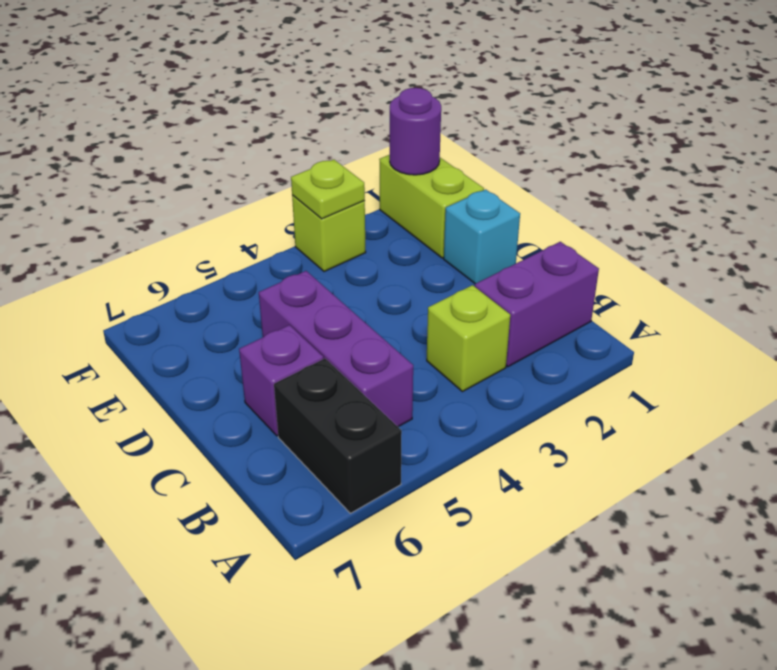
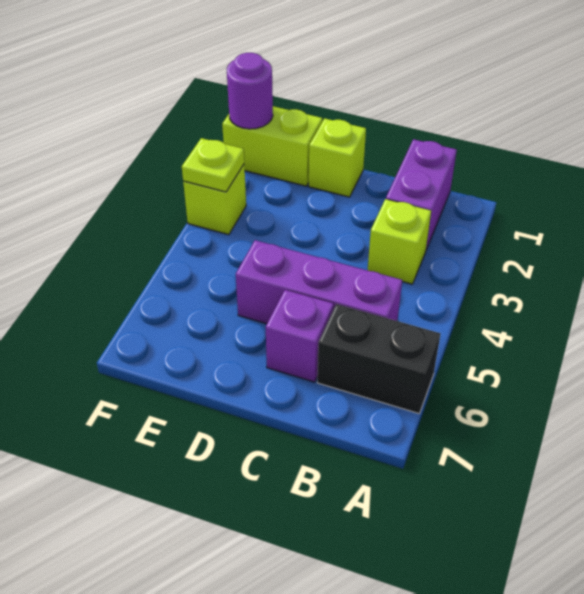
cyan brick D1 level 1 -> lime brick D1 level 1

